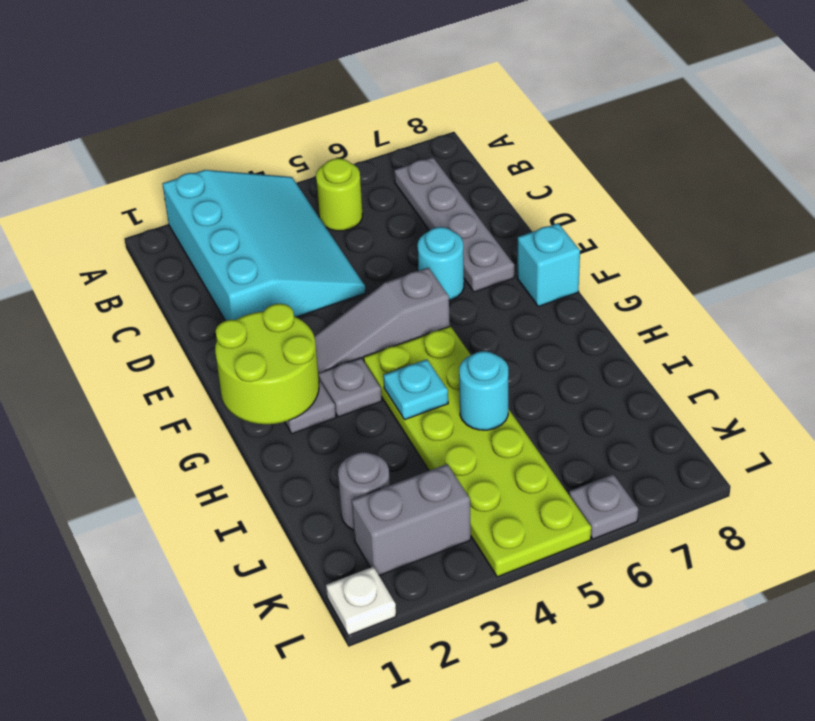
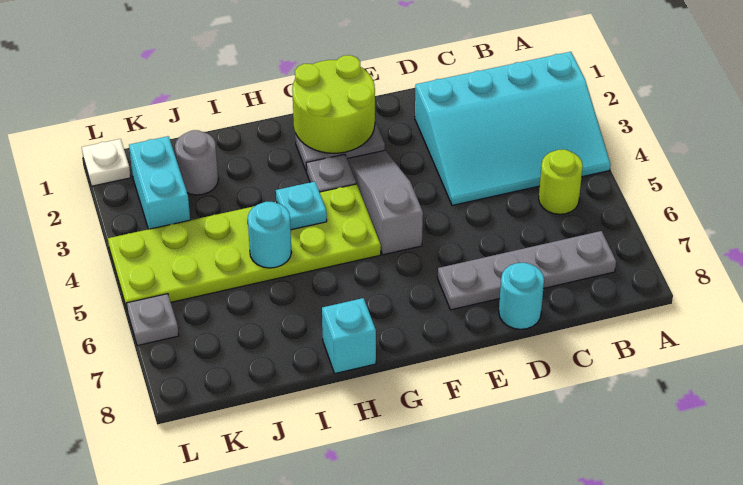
cyan round brick E6 level 1 -> cyan round brick D8 level 1
cyan brick F8 level 1 -> cyan brick H8 level 1
grey brick K2:K3 level 1 -> cyan brick K2:K3 level 1

